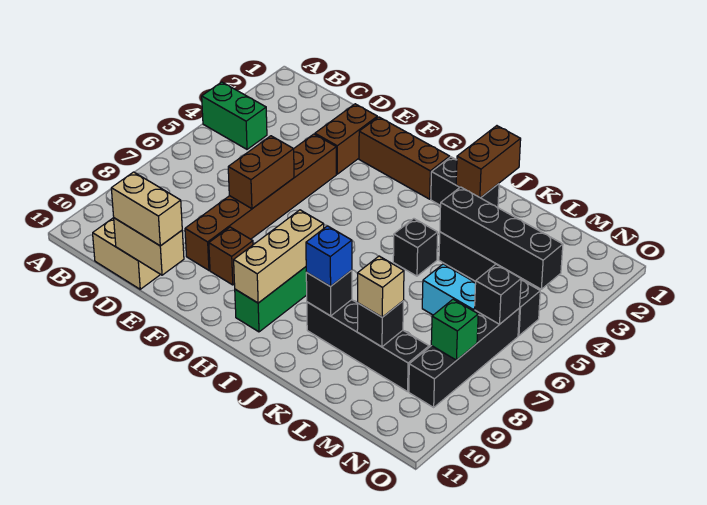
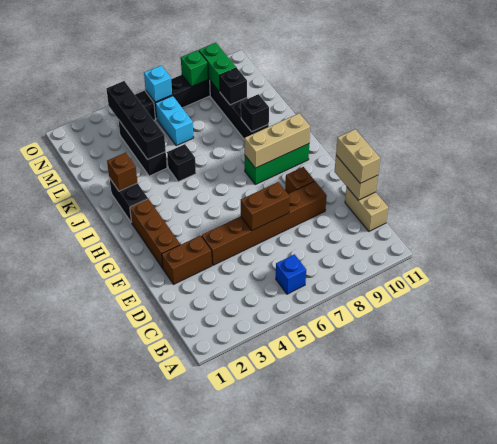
green brick A4:B4 level 1 -> green brick M9:N9 level 2
brown brick J1:J2 level 2 -> brown brick J2 level 2
blue brick J9 level 3 -> blue brick B6 level 1
tan brick L9 level 3 -> none
black brick N6 level 2 -> cyan brick N6 level 2

